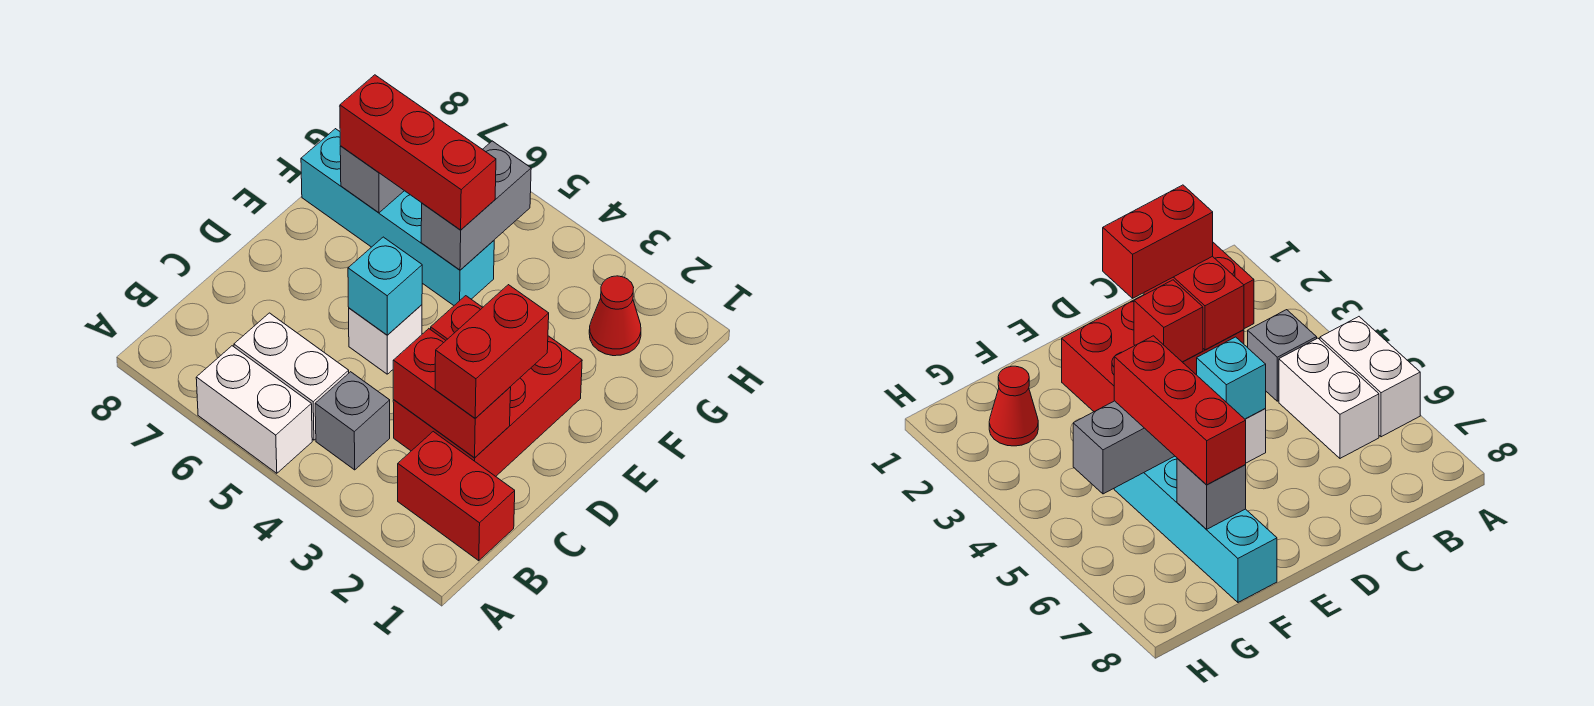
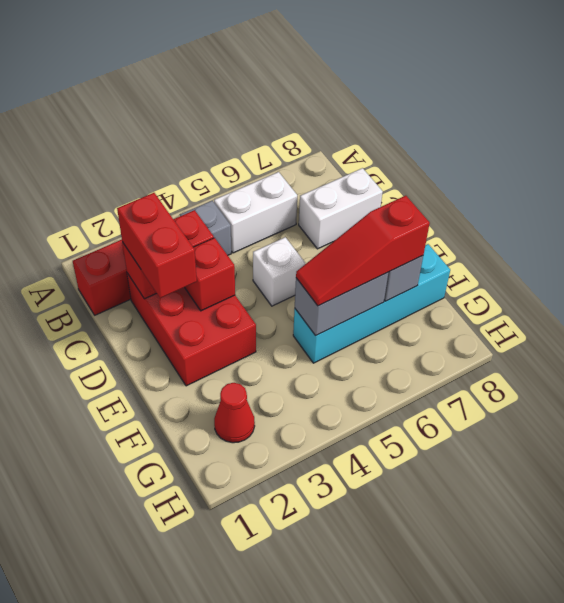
white brick A5:A6 level 1 -> white brick C7:C8 level 1
cyan brick D5 level 2 -> none
grey brick F5:G5 level 2 -> grey brick F5:F6 level 2
red brick F5:F7 level 3 -> red slope F5:F7 level 3 top 7

